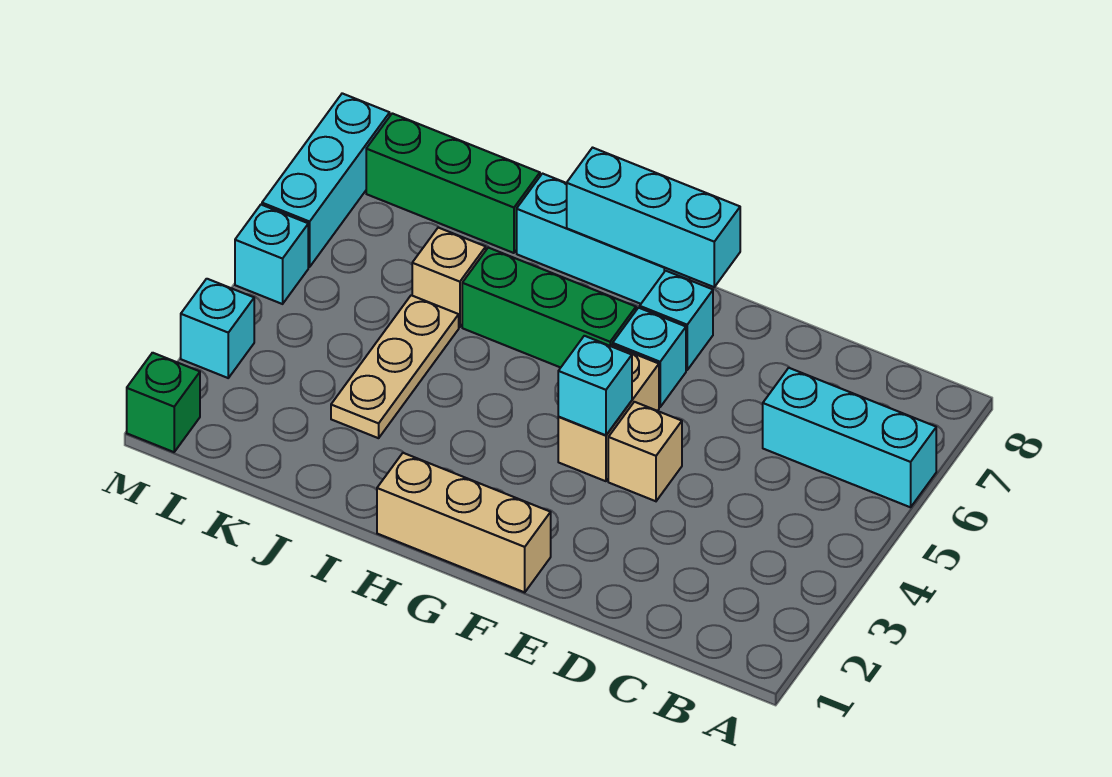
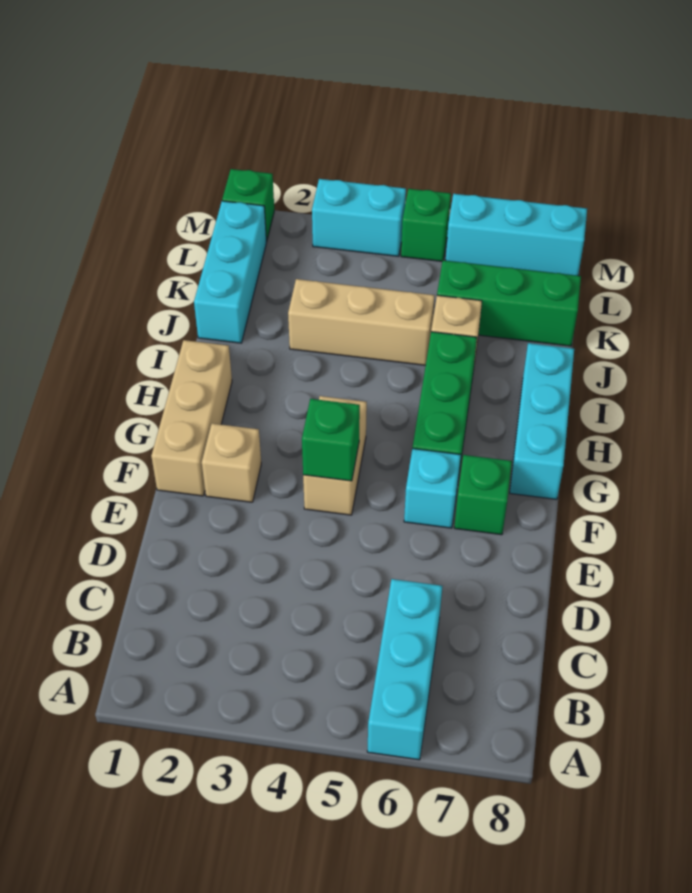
tan brick E4 level 1 -> tan brick F2 level 1
tan brick F4:F5 level 1 -> tan brick F4:G4 level 1
cyan brick F4 level 2 -> green brick F4 level 2
cyan brick F7 level 1 -> green brick F7 level 1
cyan brick F8:H8 level 2 -> cyan brick J1:L1 level 1
tan plate J3:J5 level 1 -> tan brick J3:J5 level 1
green brick J8:L8 level 1 -> green brick K6:K8 level 1
cyan brick M3 level 1 -> cyan brick M3:M4 level 1
cyan brick M5 level 1 -> green brick M5 level 1

